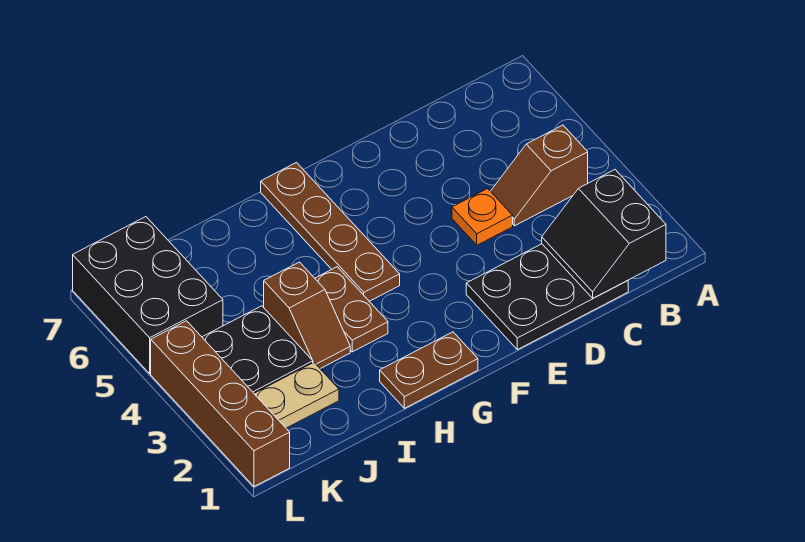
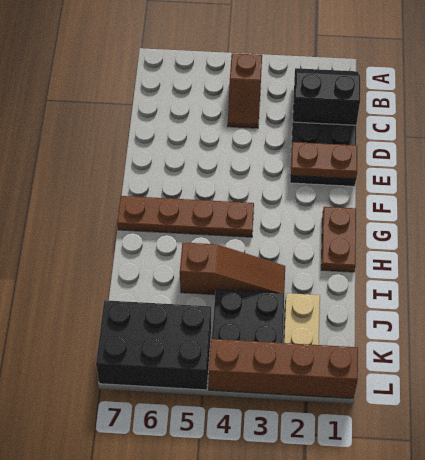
black slope B1:C2 level 2 top B -> black slope B1:C2 level 2 top C
orange plate D4 level 1 -> none
brown plate H3:H4 level 1 -> brown plate E1:E2 level 2
brown slope I3:I4 level 1 top 4 -> brown slope I3:I5 level 1 top 5

